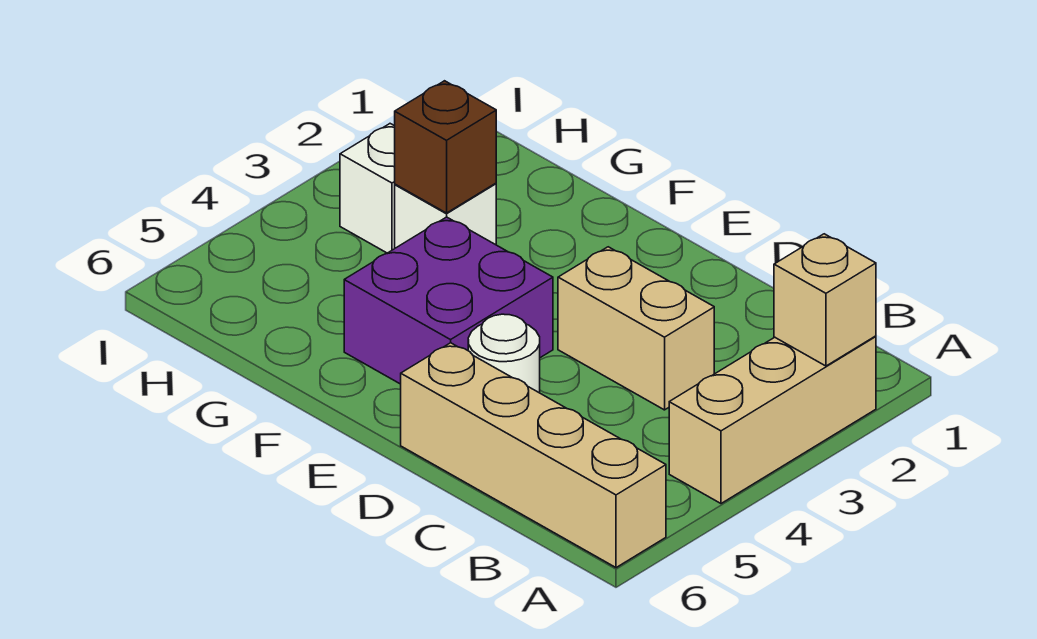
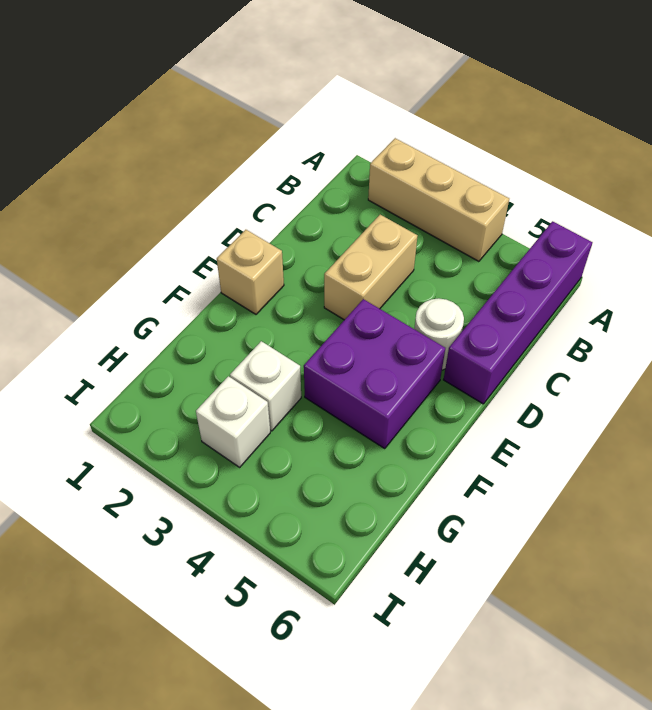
tan brick A2 level 2 -> tan brick E1 level 1
tan brick A6:D6 level 1 -> purple brick A6:D6 level 1
brown brick G3 level 2 -> none

